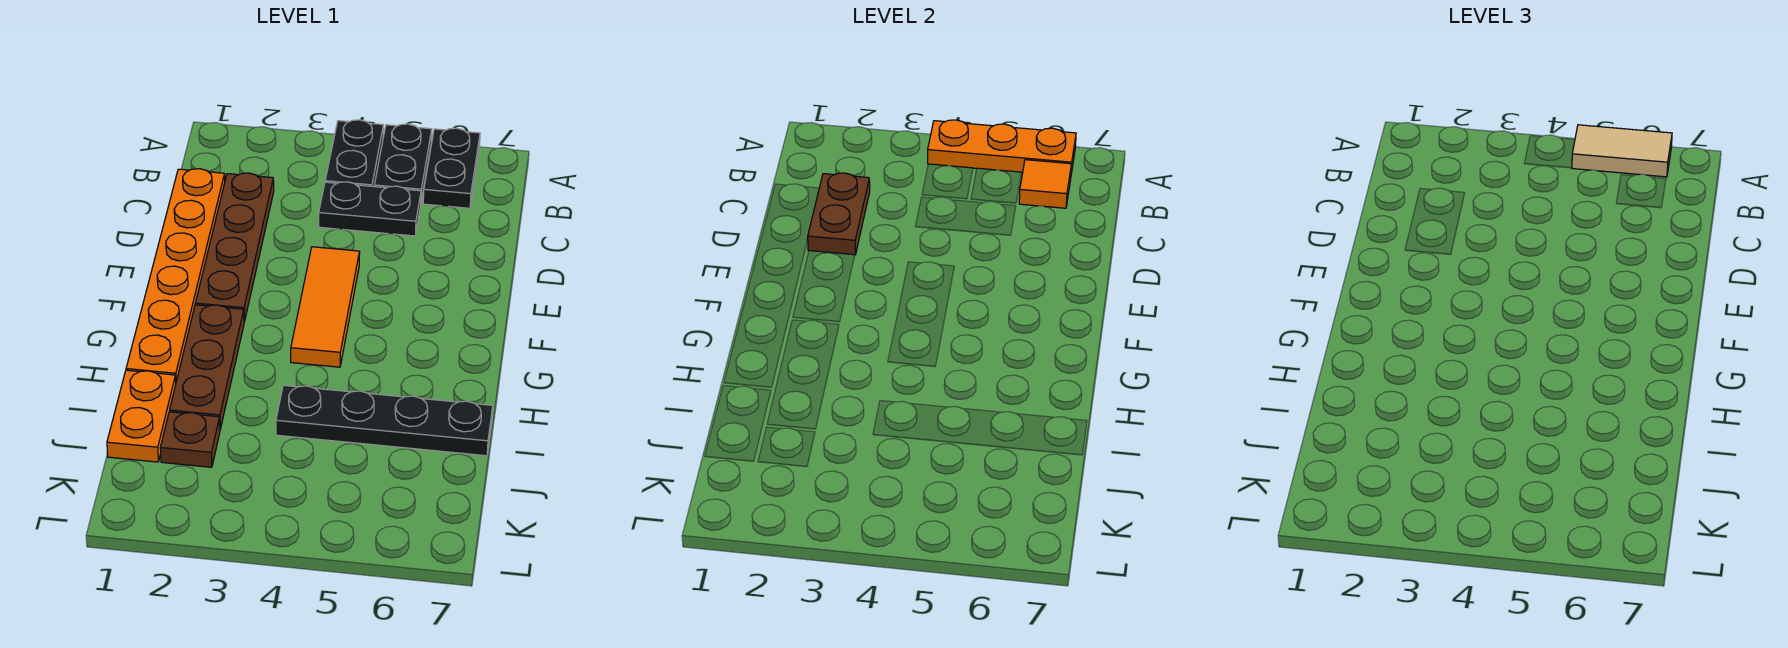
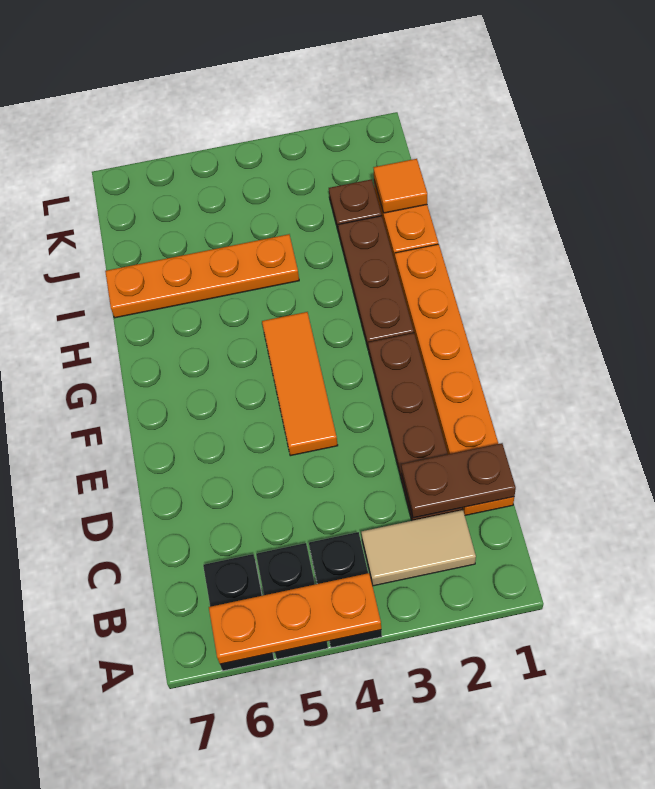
tan tile A5:A6 level 3 -> tan tile B2:B3 level 1
orange tile B6 level 2 -> orange tile J1 level 2
brown plate C2:D2 level 2 -> brown plate C1:C2 level 2
black plate C4:C5 level 1 -> none
black plate I4:I7 level 1 -> orange plate I4:I7 level 1

